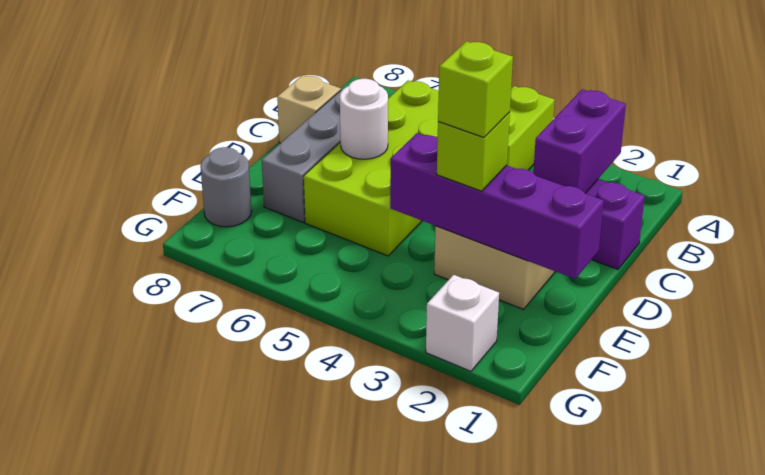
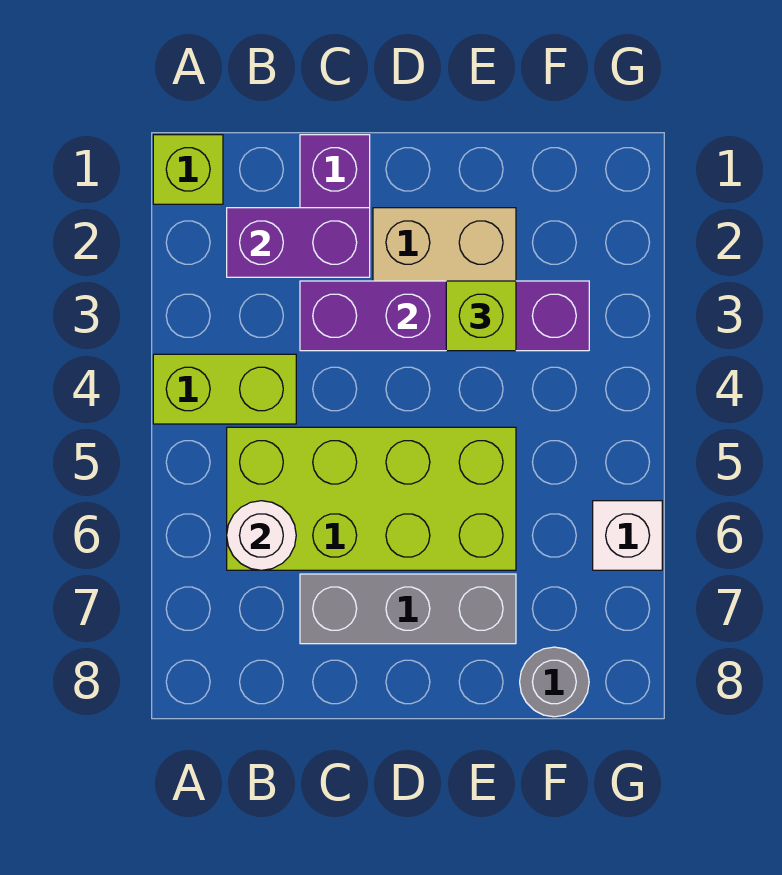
tan brick C8 level 1 -> none
white round brick D6 level 2 -> white round brick B6 level 2
purple brick E1:E4 level 2 -> purple brick C3:F3 level 2
lime brick E3 level 4 -> lime brick A1 level 1
white brick G2 level 1 -> white brick G6 level 1

